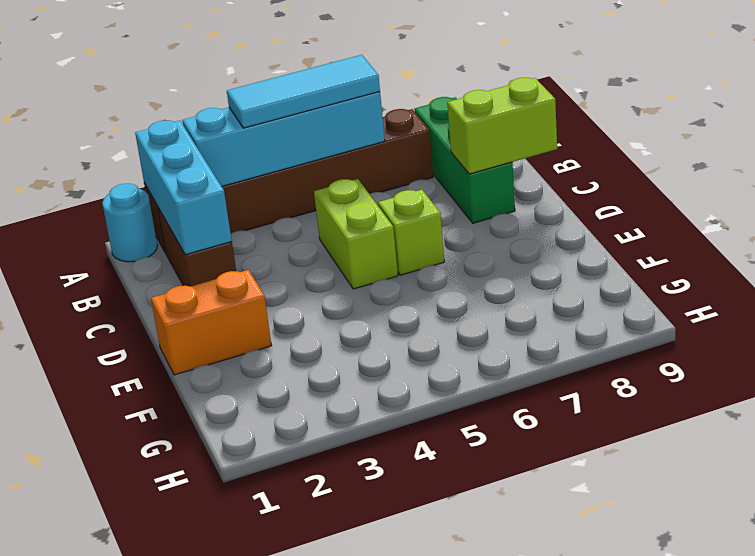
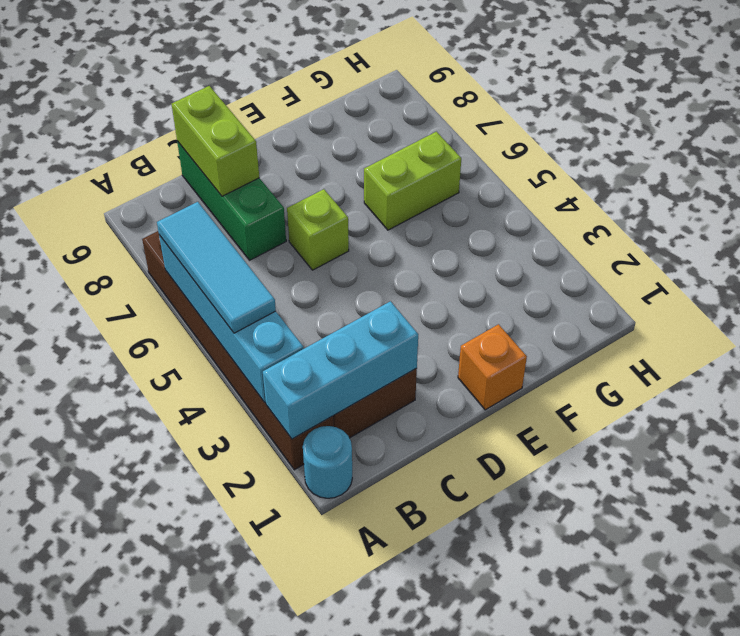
green brick A8:C8 level 1 -> green brick C7:C9 level 1
lime brick C5:D5 level 1 -> lime brick F6:G6 level 1
orange brick E1:E2 level 1 -> orange brick E1 level 1

